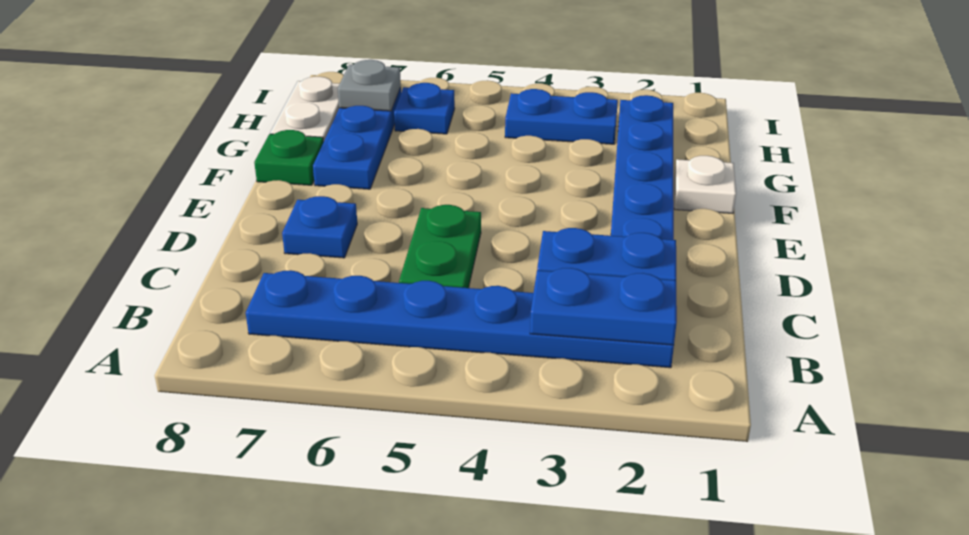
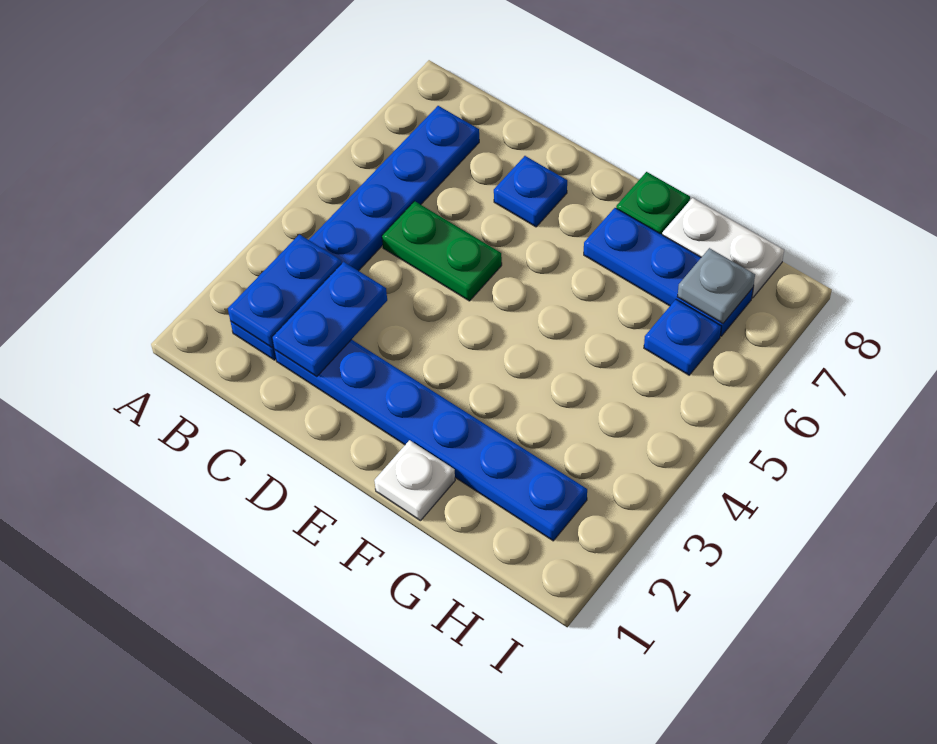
blue plate H3:H4 level 1 -> none

